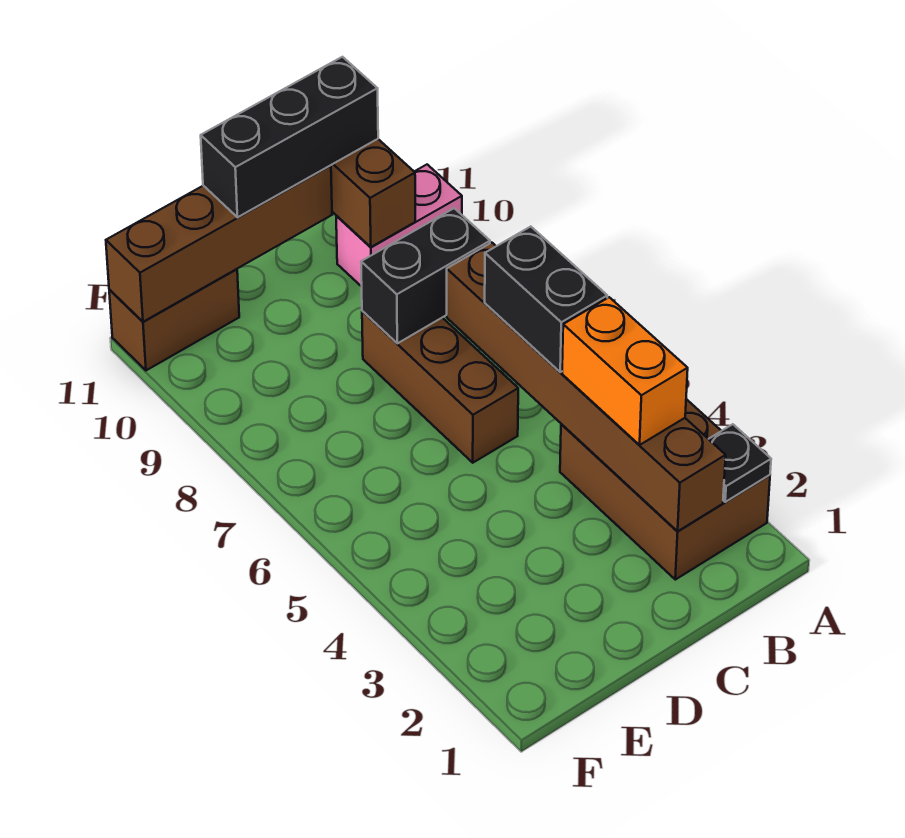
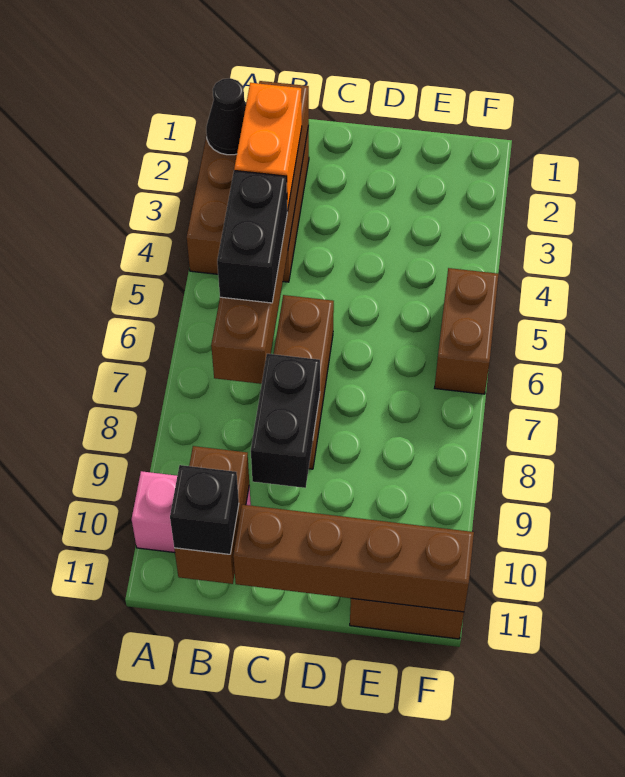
black plate A2 level 2 -> black cone A2 level 2
black brick B8:C8 level 2 -> black brick C8:C9 level 2
black brick B11:D11 level 3 -> black brick B11 level 3
none -> brown brick F5:F6 level 1

